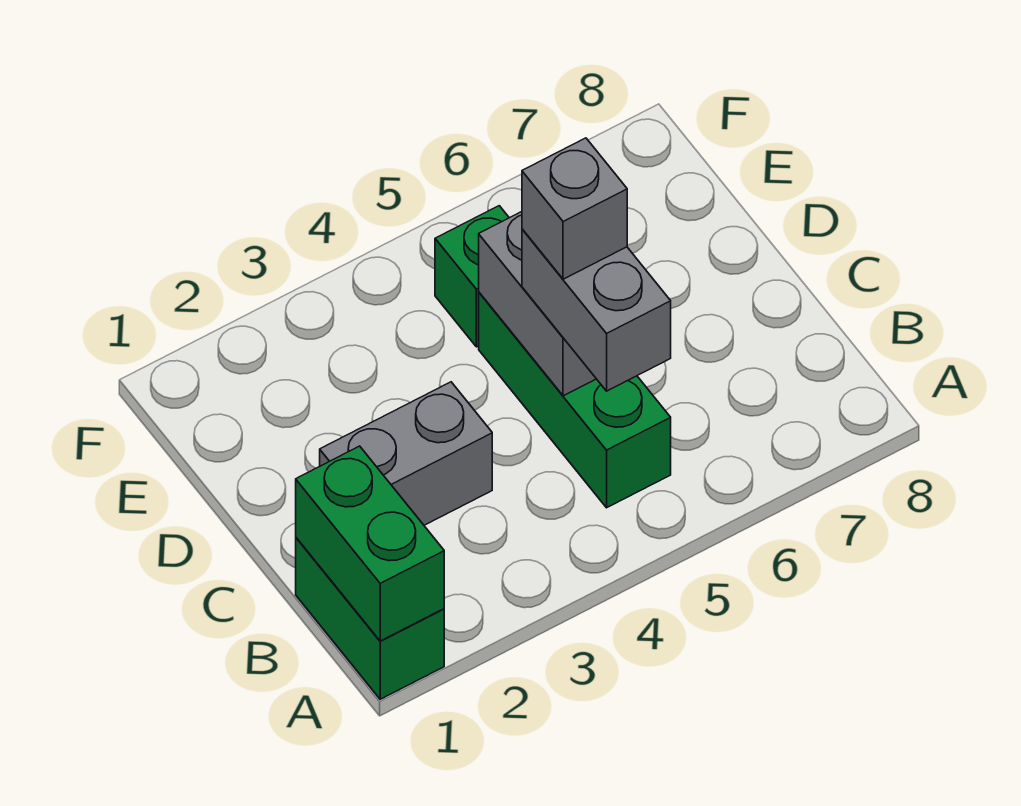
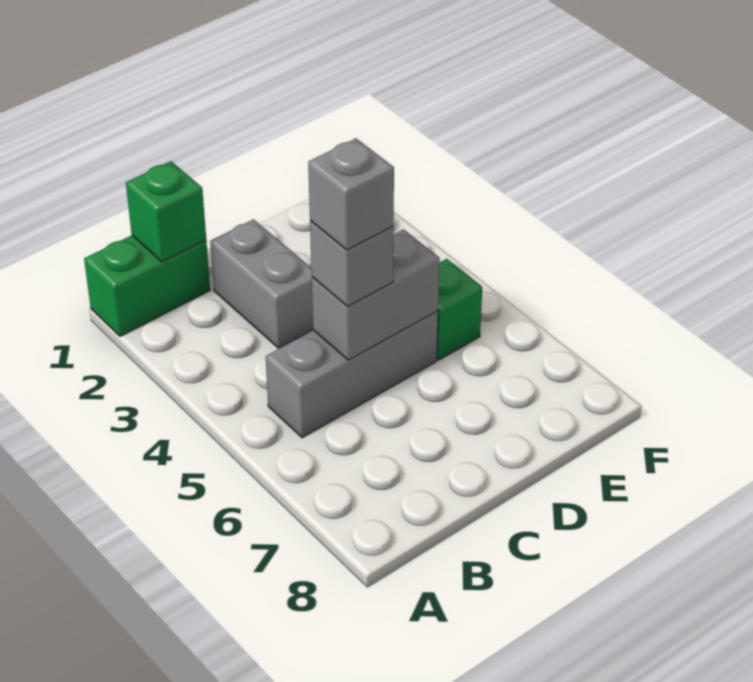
green brick A1:B1 level 2 -> green brick B1 level 2
green brick B5:D5 level 1 -> grey brick B5:D5 level 1
grey brick B5:C5 level 3 -> grey brick C5 level 3

